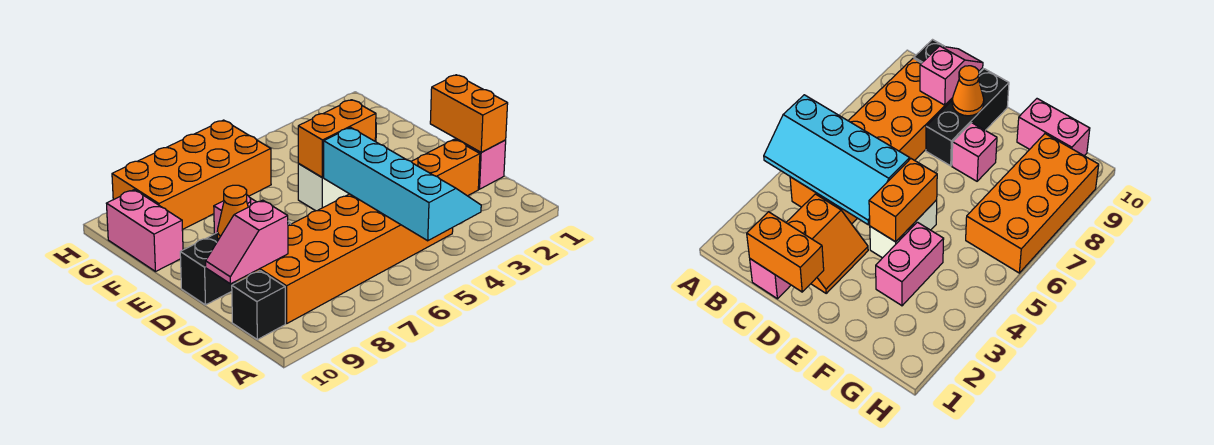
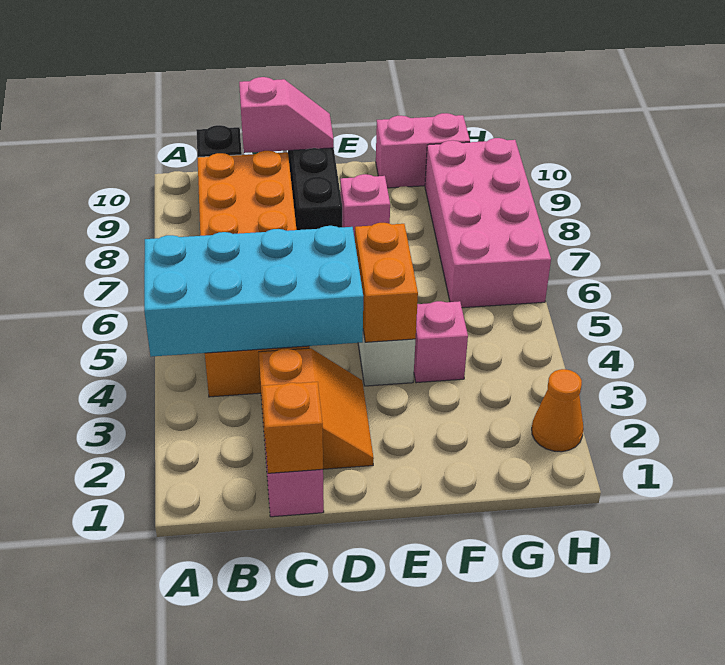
cyan slope A4:D5 level 2 top 5 -> cyan brick A4:D5 level 2
orange brick C1:D1 level 2 -> orange brick C1 level 2
pink slope C9:C10 level 2 top 9 -> pink slope C10:D10 level 2 top C
orange cone D9 level 2 -> orange cone H2 level 1
pink brick F3:F4 level 1 -> pink brick F4 level 1
orange brick G6:H9 level 1 -> pink brick G6:H9 level 1

